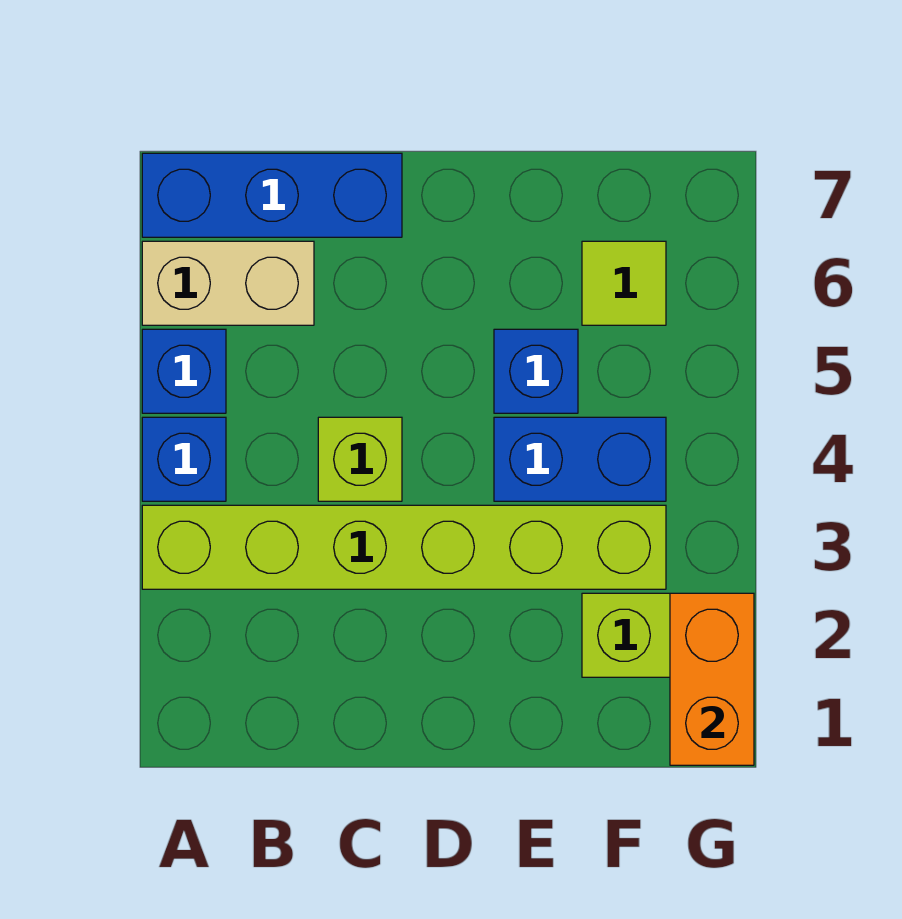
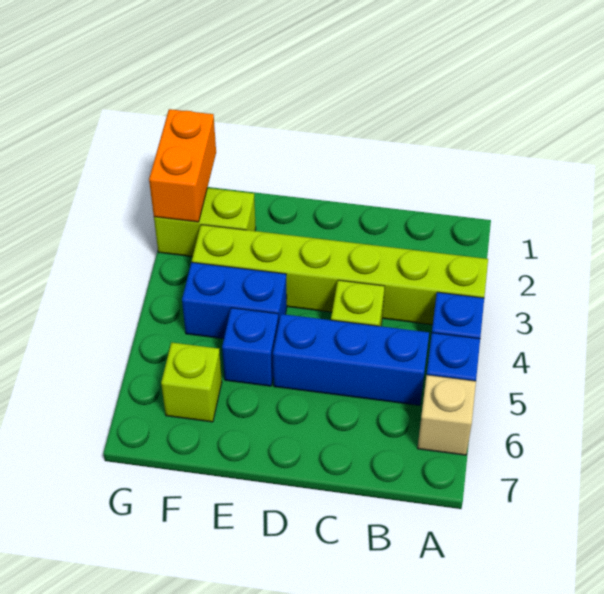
tan brick A6:B6 level 1 -> tan brick A6 level 1
blue brick A7:C7 level 1 -> blue brick B5:D5 level 1
lime tile F6 level 1 -> lime brick F6 level 1

